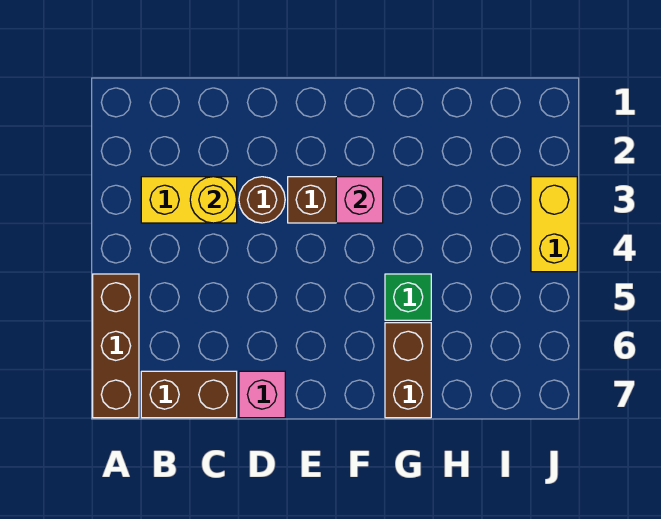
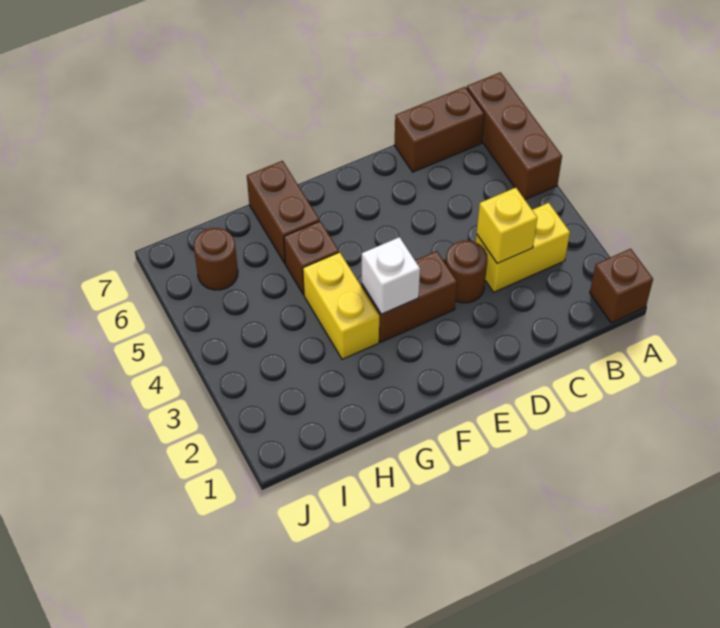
none -> brown brick A1 level 1
yellow round brick C3 level 2 -> yellow brick C3 level 2
pink brick D7 level 1 -> none
pink brick F3 level 2 -> white brick F3 level 2
green brick G5 level 1 -> brown brick G5 level 1
none -> brown round brick I6 level 1
yellow brick J3:J4 level 1 -> yellow brick G3:G4 level 1

